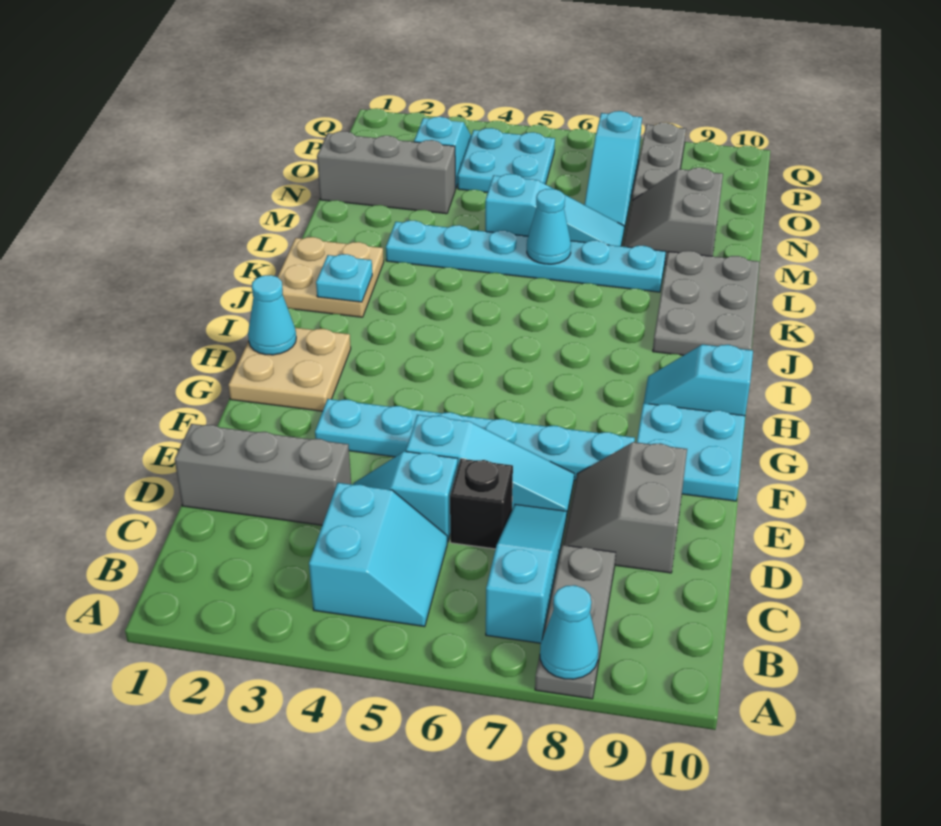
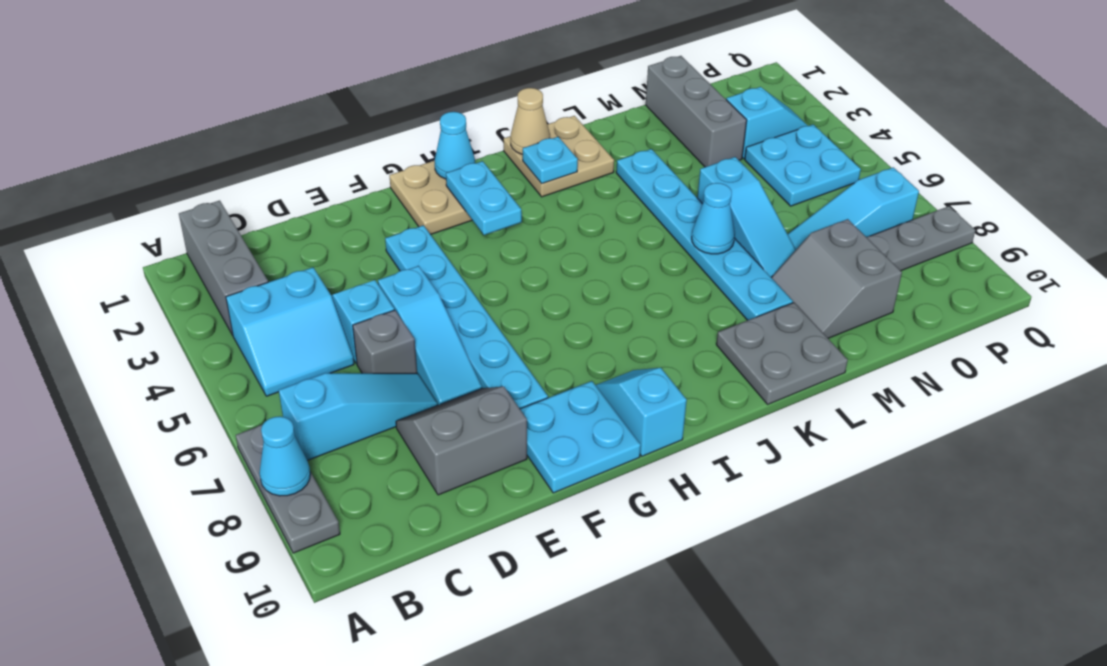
grey plate A8:C8 level 1 -> grey plate A7:A9 level 1
grey brick D1:D3 level 1 -> grey brick B1:B3 level 1
black brick D6 level 1 -> grey brick D6 level 1
none -> cyan plate H2:H3 level 2
none -> tan cone J1 level 2
grey plate J9:L10 level 1 -> grey plate K9:L10 level 1
grey slope M8:N9 level 1 top 9 -> grey slope M8:N9 level 1 top N

